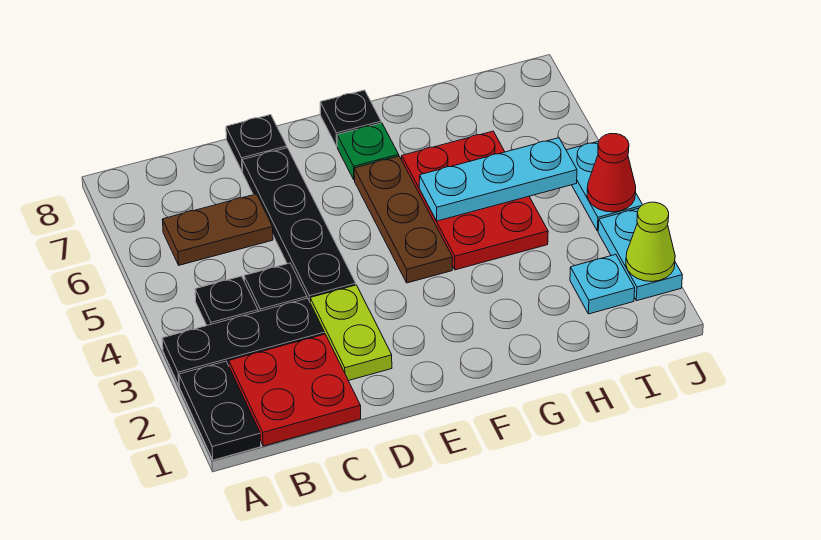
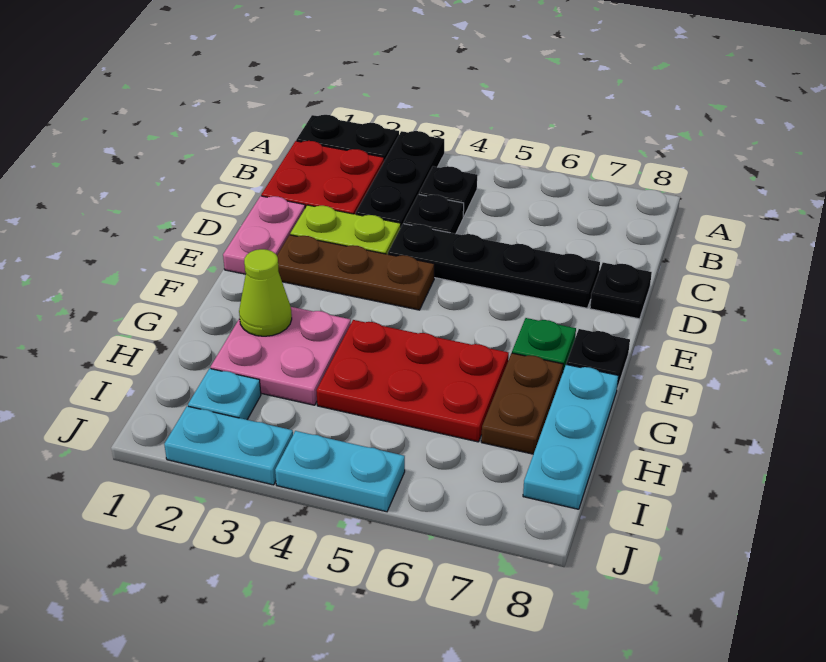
brown plate B6:C6 level 1 -> brown plate G7:H7 level 1
none -> pink plate D1:E1 level 1
brown plate F4:F6 level 1 -> brown plate E2:E4 level 1
none -> pink plate G2:H3 level 1
cyan plate G5:I5 level 2 -> cyan plate G8:I8 level 1
lime cone J2 level 2 -> lime cone G2 level 2
red cone J4 level 2 -> none

